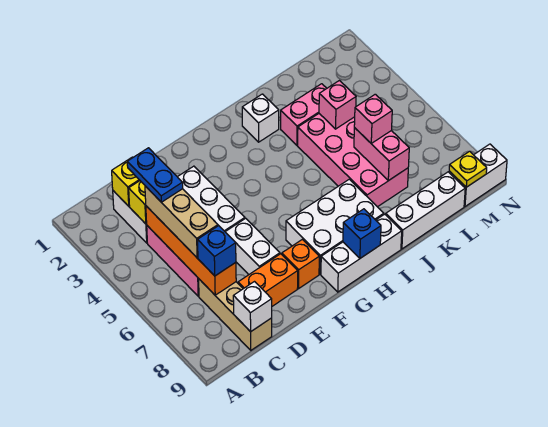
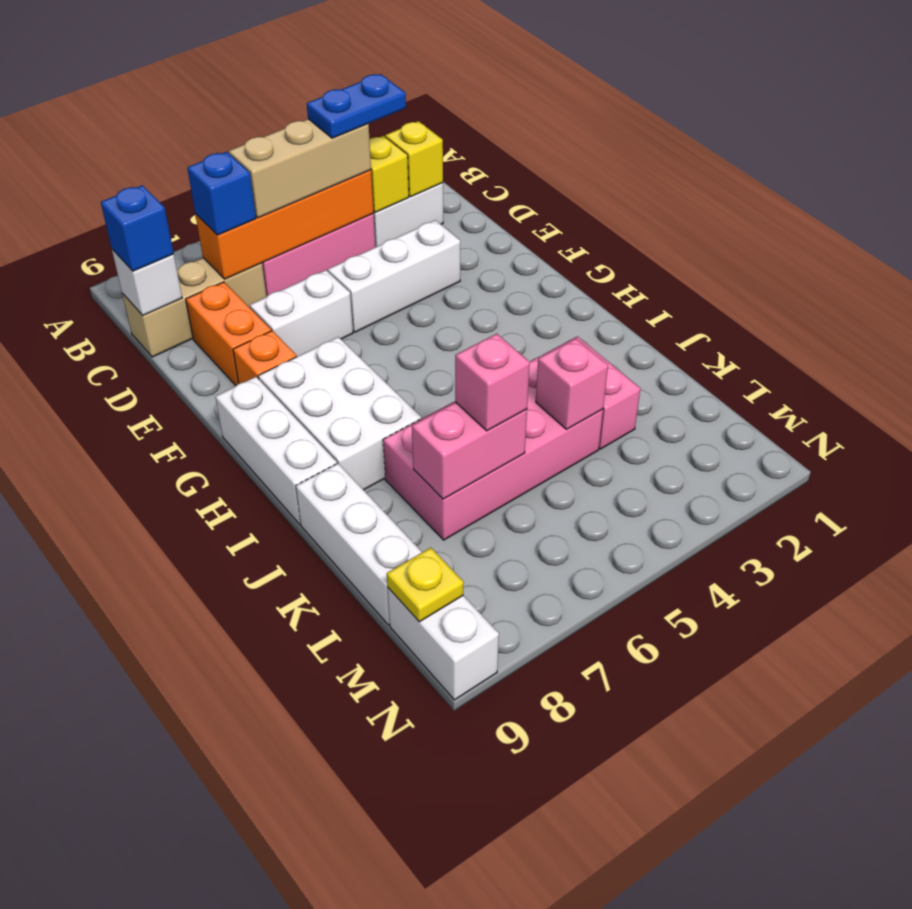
blue brick H9 level 2 -> blue brick C9 level 3
white brick I2 level 1 -> none

